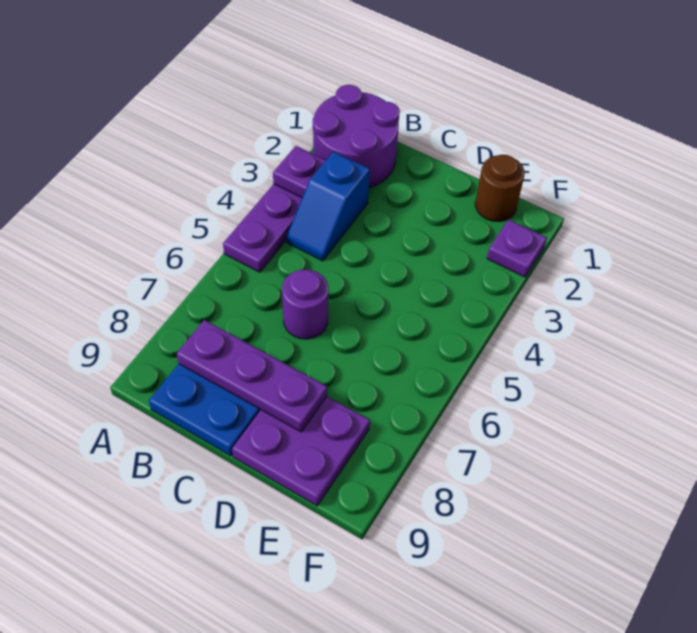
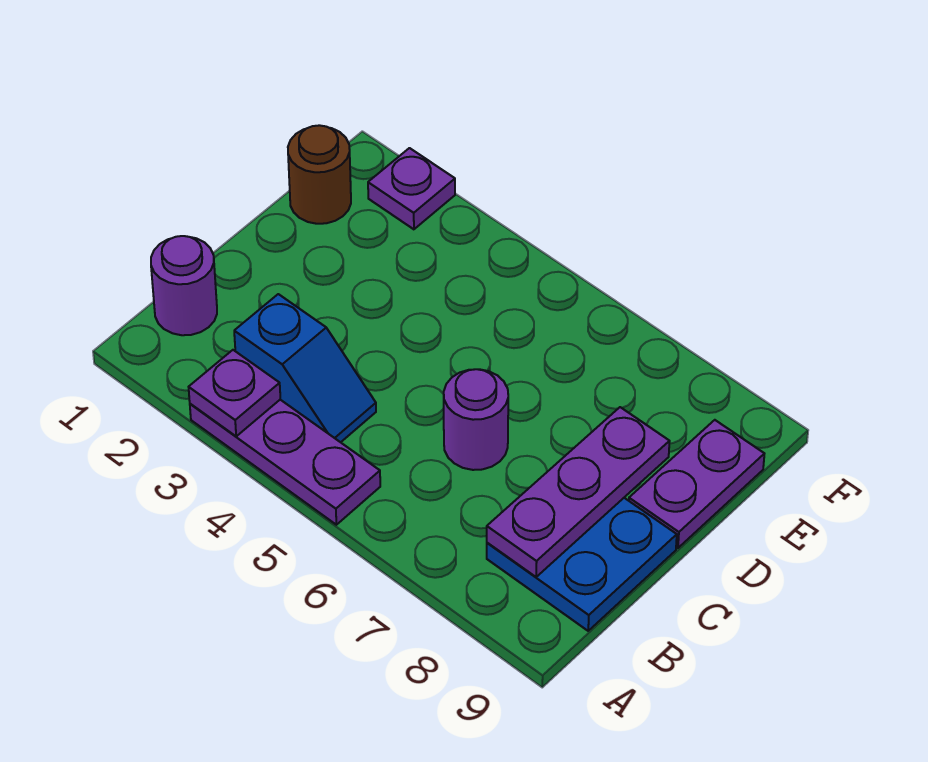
purple round brick A1:B2 level 1 -> purple round brick B1 level 1
purple plate D8:E9 level 1 -> purple plate D9:E9 level 1

